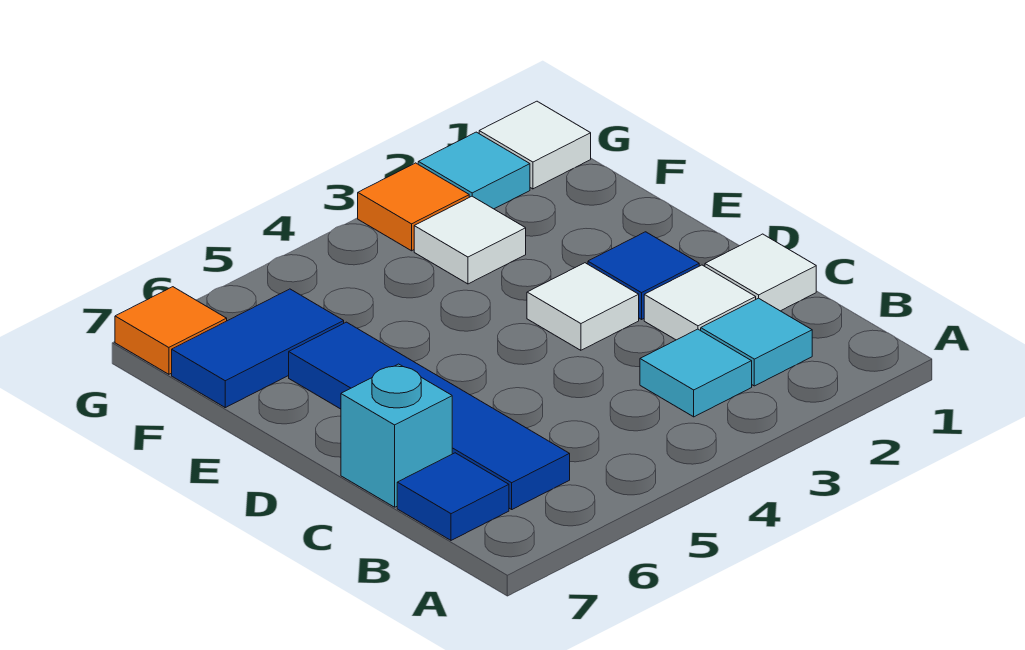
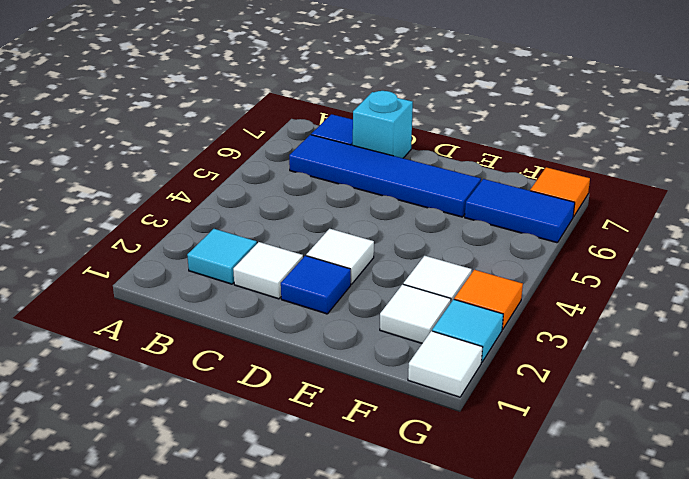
cyan tile B3 level 1 -> none
white tile C1 level 1 -> white tile F2 level 1
blue tile F6:F7 level 1 -> blue tile F6:G6 level 1

